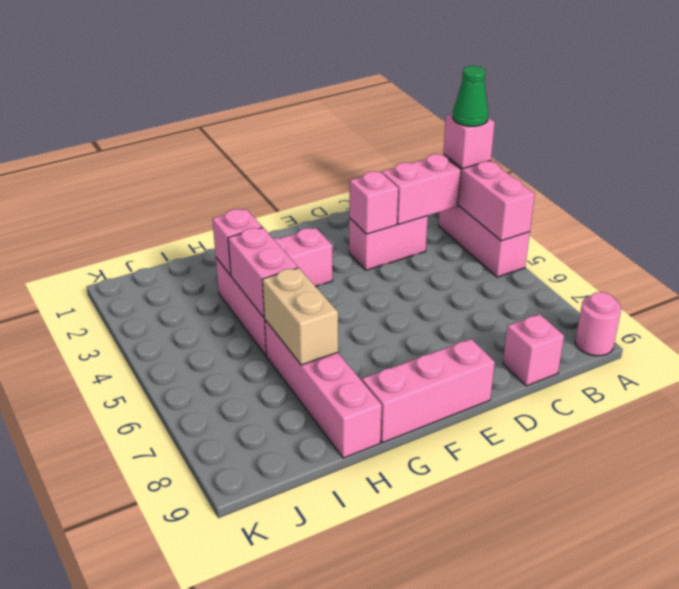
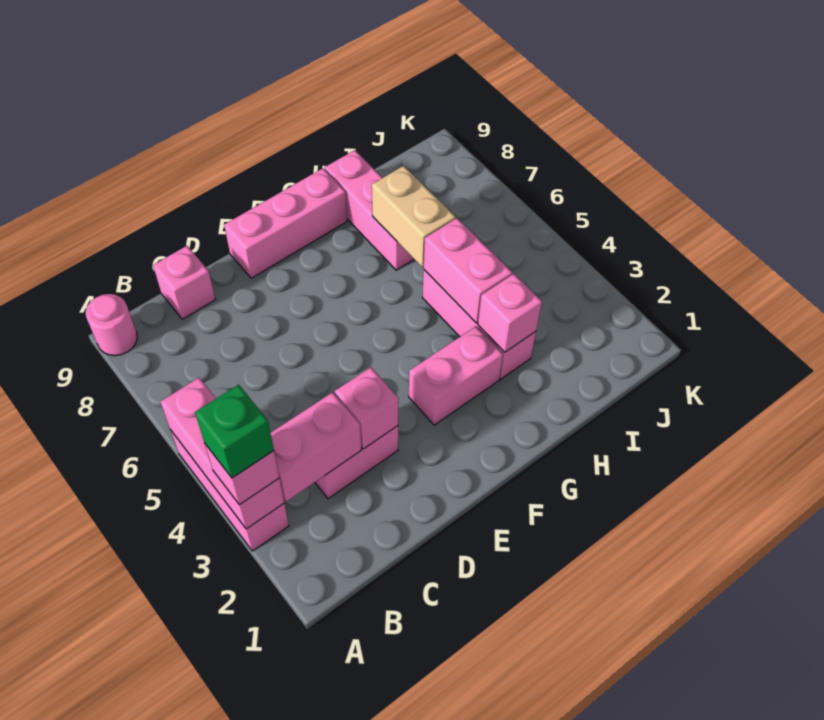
green cone A3 level 4 -> green brick A3 level 4
pink brick H6:H9 level 1 -> pink brick H7:H9 level 1

